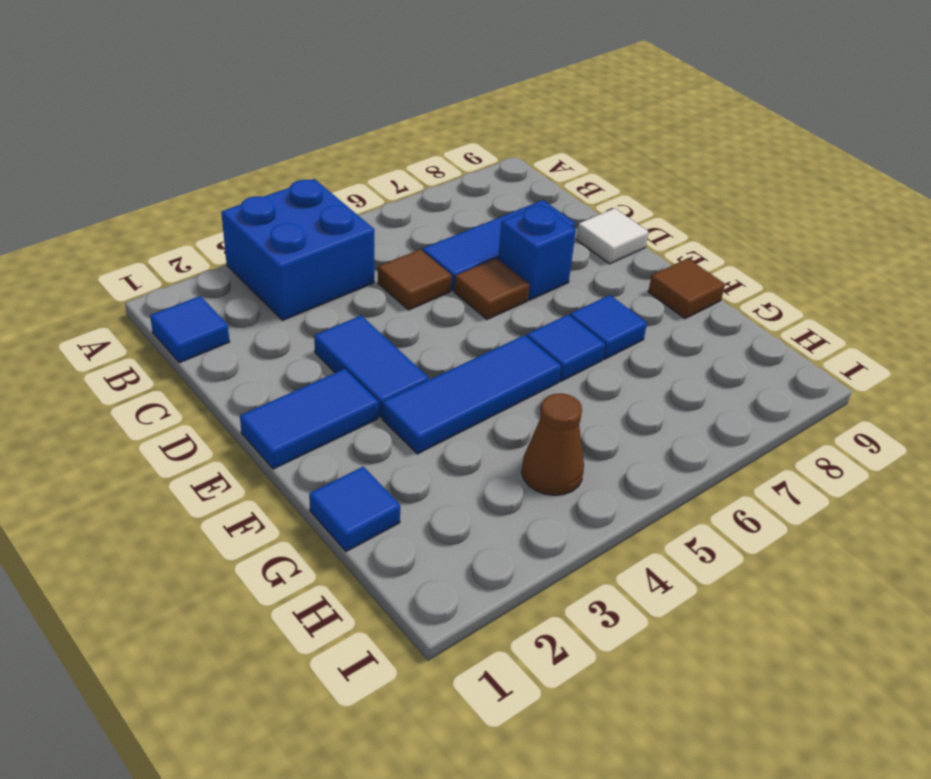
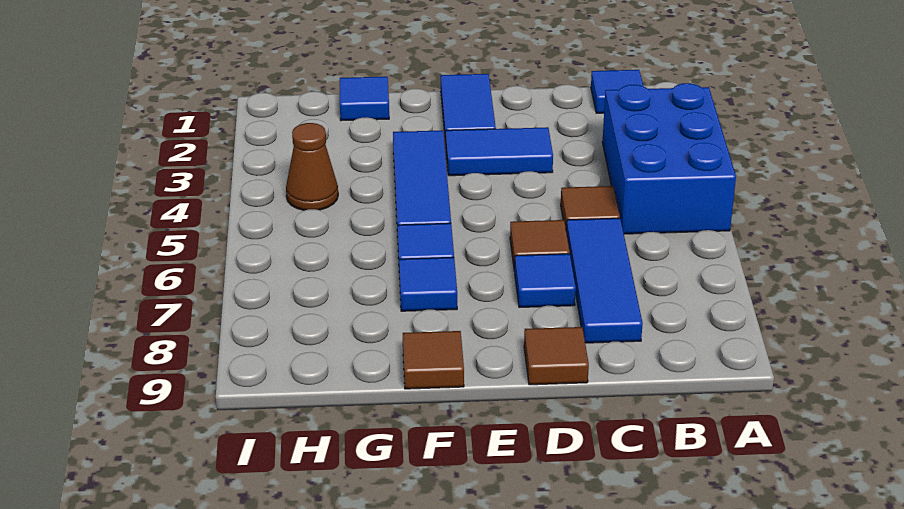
blue brick A3:B4 level 1 -> blue brick A3:B5 level 1
blue brick D7 level 1 -> blue tile D7 level 1
white tile D9 level 1 -> brown tile D9 level 1

